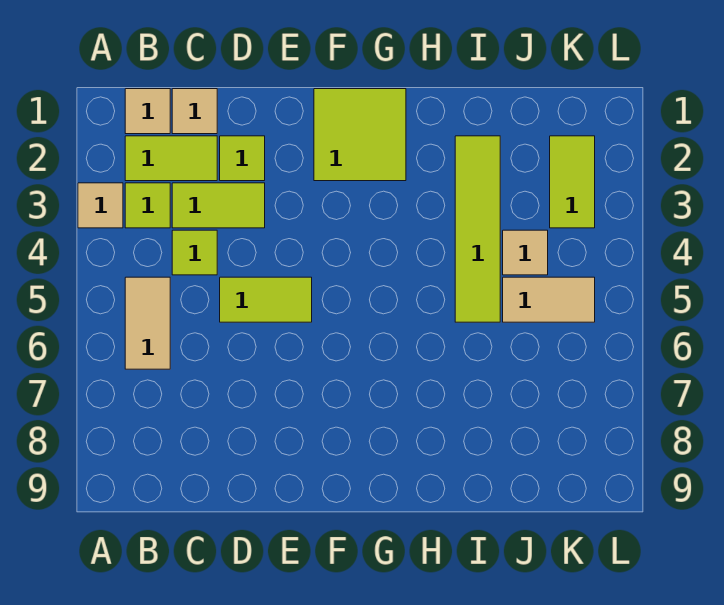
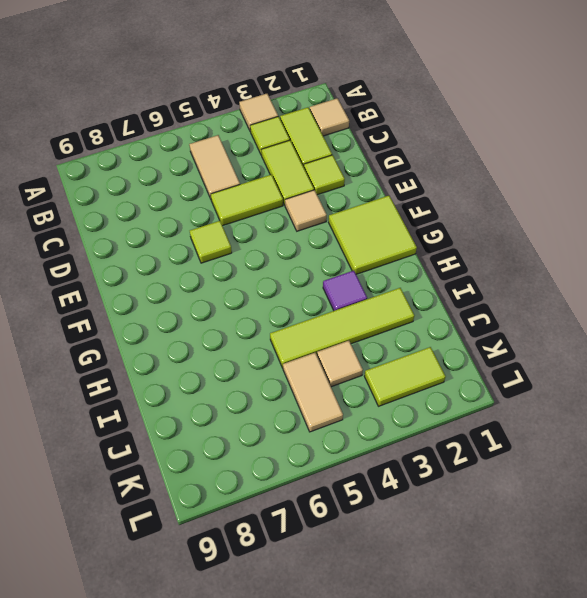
tan tile B5:B6 level 1 -> tan tile B5:C5 level 1
tan tile C1 level 1 -> tan tile E3 level 1
lime tile C4 level 1 -> lime tile E6 level 1
lime tile D5:E5 level 1 -> lime tile D4:D5 level 1
none -> purple tile H3 level 1

